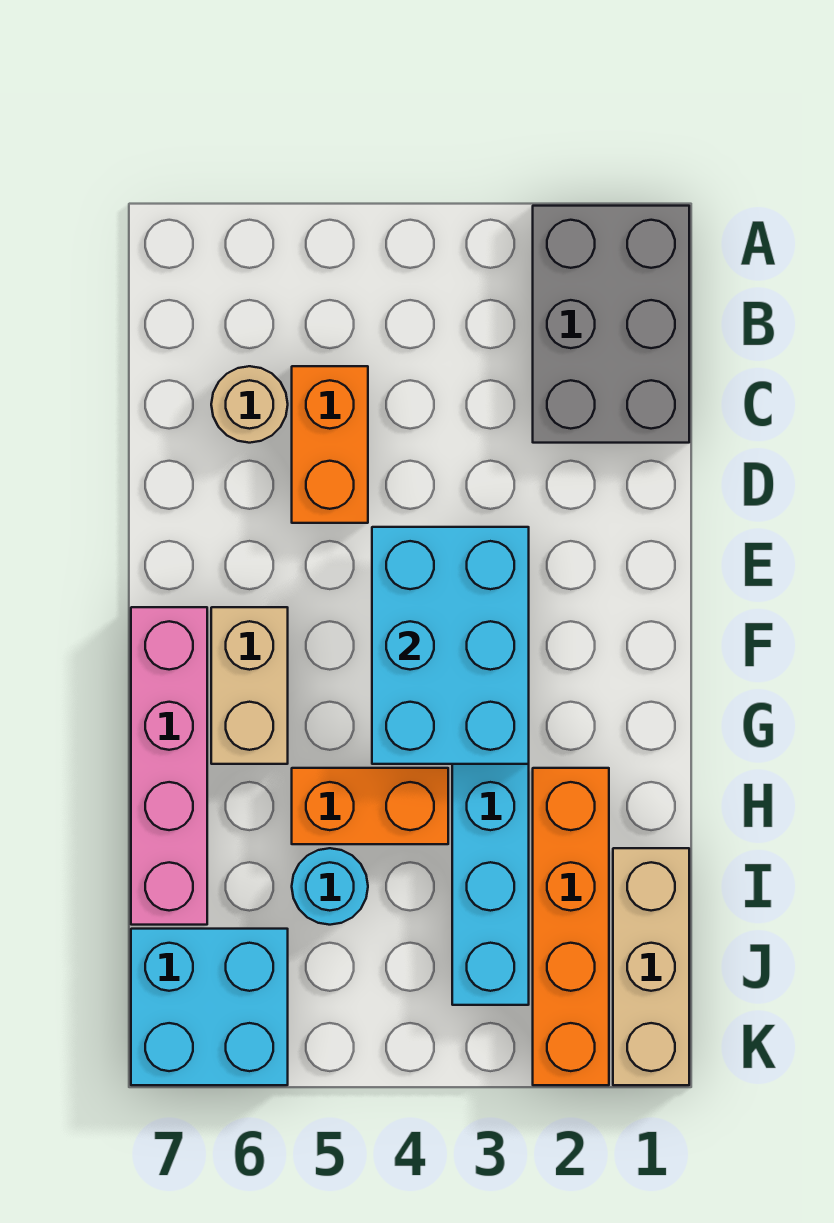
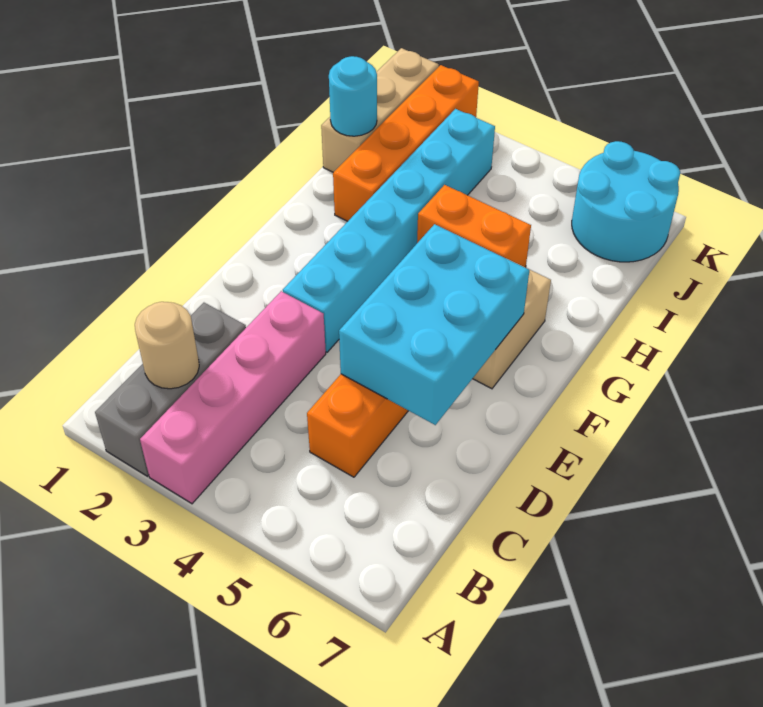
grey brick A1:C2 level 1 -> grey brick A2:C2 level 1
tan round brick C6 level 1 -> tan round brick B2 level 2
cyan brick E3:G4 level 2 -> cyan brick D5:F6 level 2
pink brick F7:I7 level 1 -> pink brick A3:D3 level 1
cyan round brick I5 level 1 -> cyan round brick I1 level 2
cyan brick J6:K7 level 1 -> cyan round brick J6:K7 level 1

